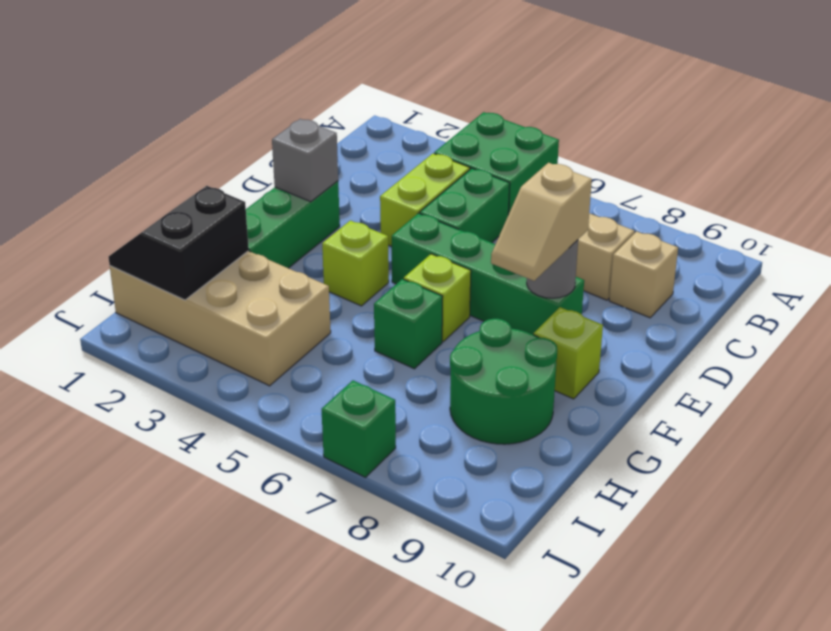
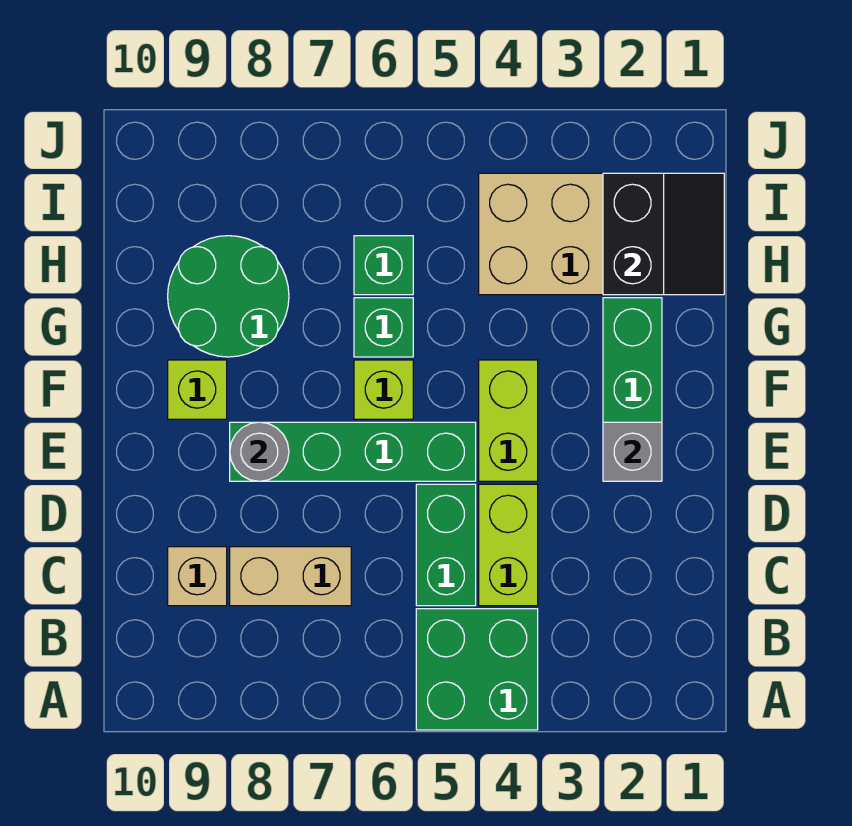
tan slope E8:F8 level 3 top E -> none
lime brick F4 level 1 -> lime brick E4:F4 level 1
green brick J7 level 1 -> green brick H6 level 1

